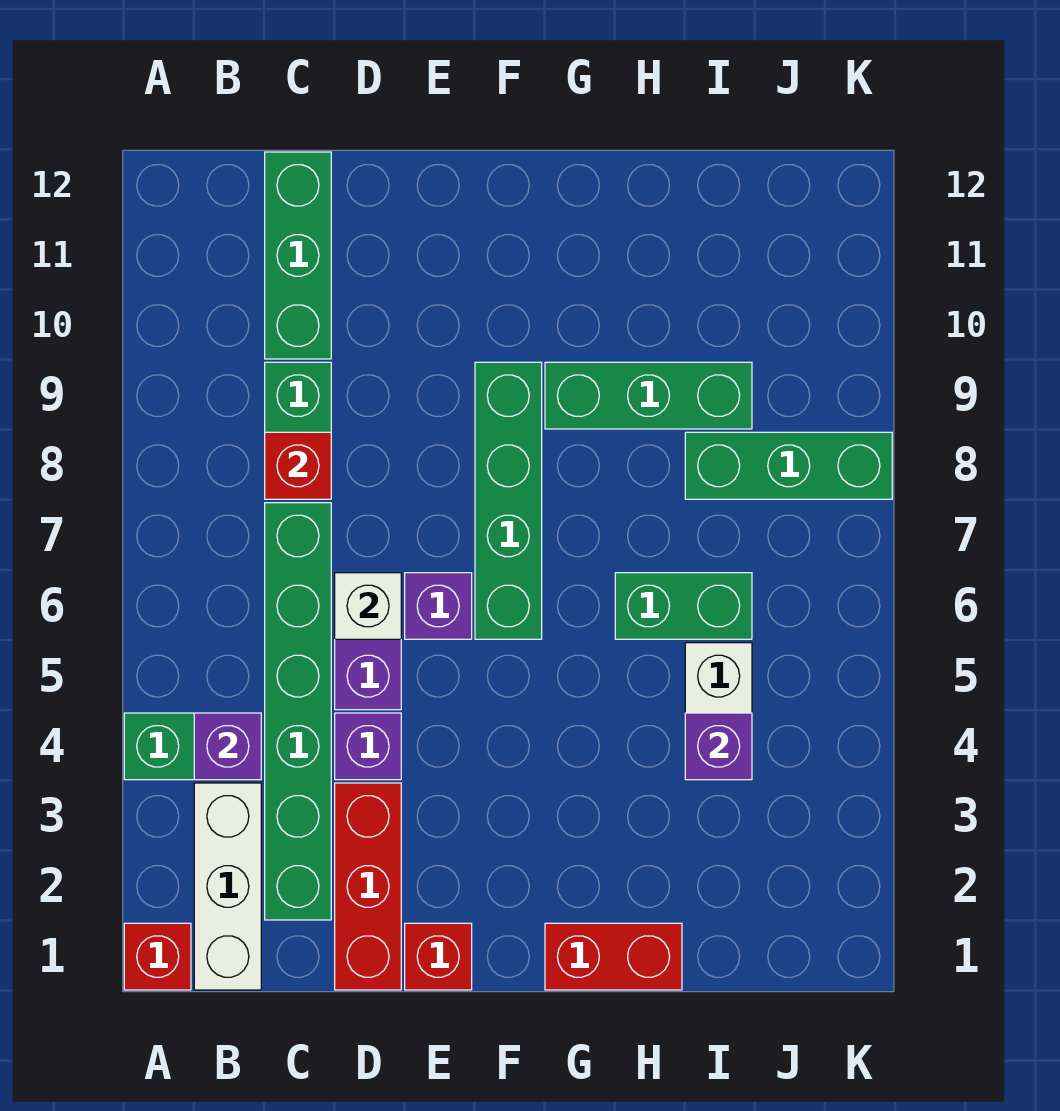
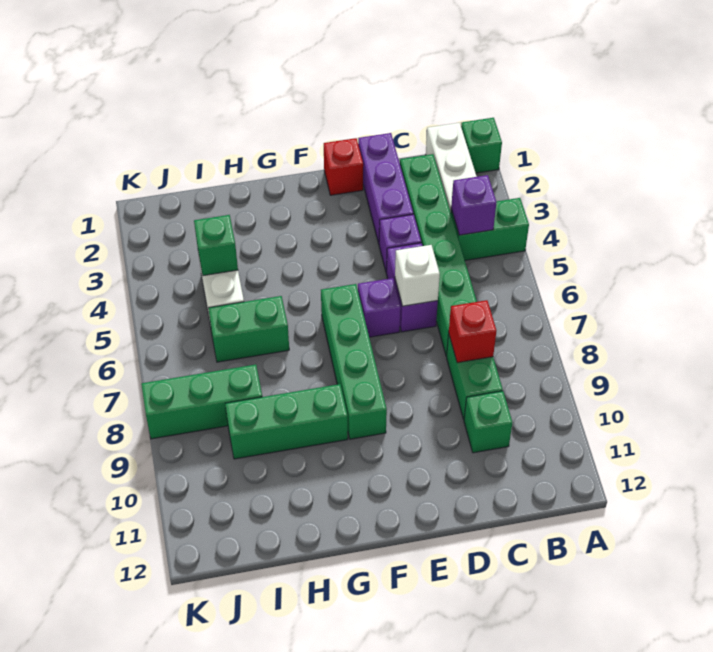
red brick A1 level 1 -> green brick A1 level 1
green brick C10:C12 level 1 -> green brick C10 level 1
red brick D1:D3 level 1 -> purple brick D1:D3 level 1
red brick G1:H1 level 1 -> none
purple brick I4 level 2 -> green brick I4 level 2

